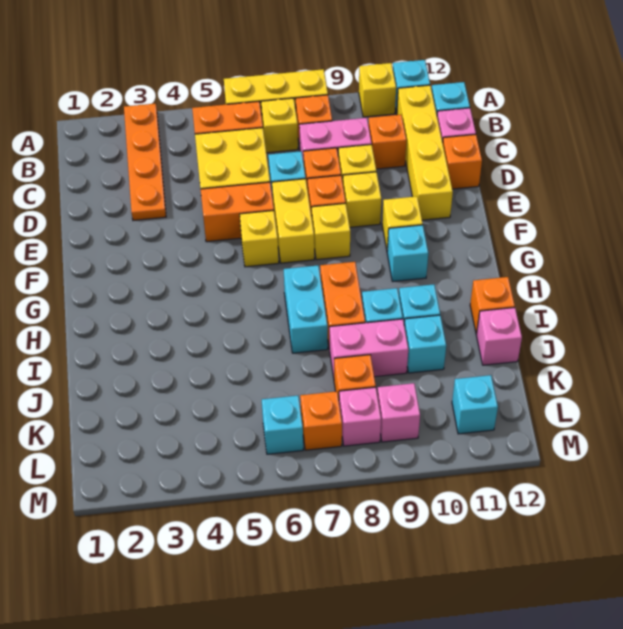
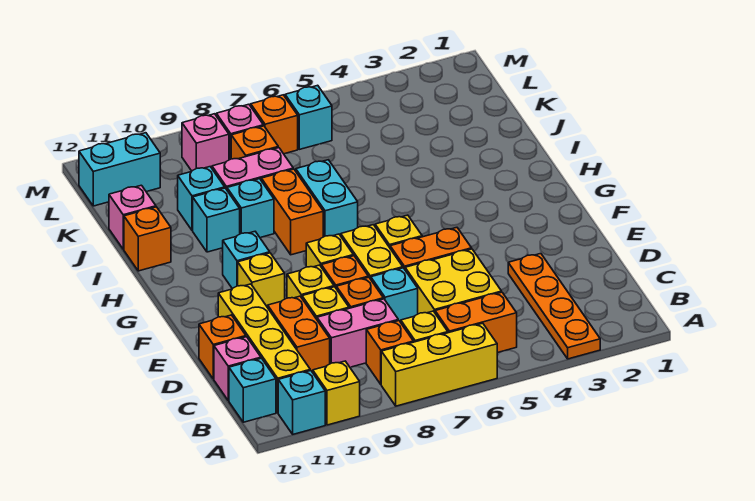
orange brick C10 level 1 -> orange brick C10:D10 level 1
cyan brick L11 level 1 -> cyan brick L11:L12 level 1

